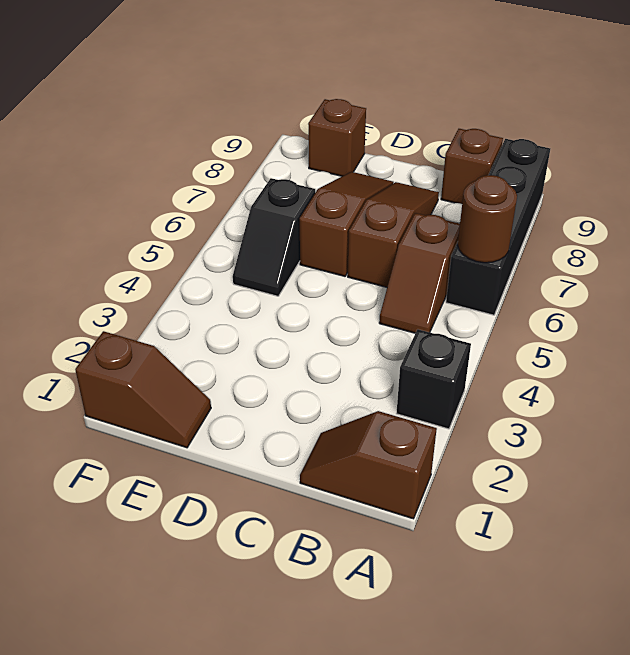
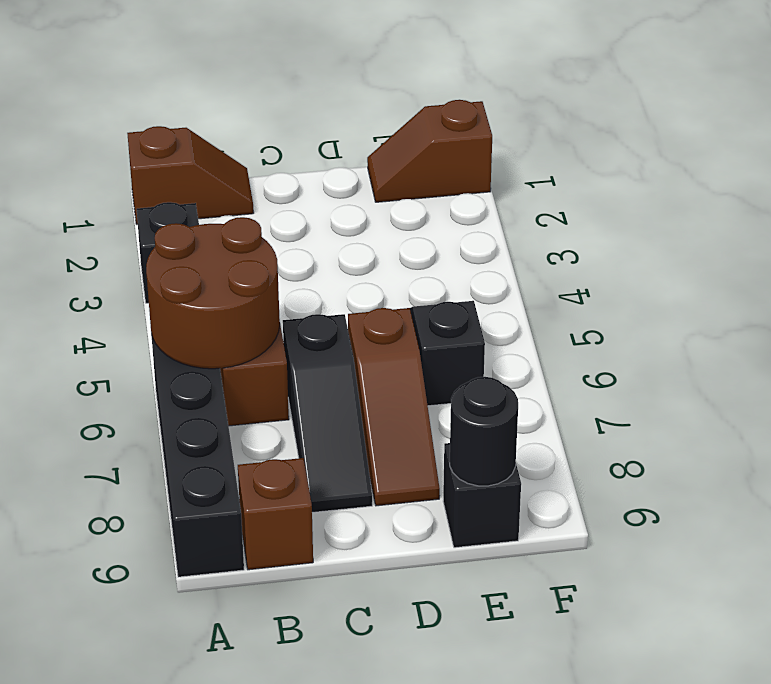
brown round brick A6 level 2 -> brown round brick A5:B6 level 2
brown slope C6:C8 level 1 top 6 -> black slope C6:C8 level 1 top 6
brown brick E9 level 1 -> black brick E9 level 1
none -> black round brick E9 level 2

